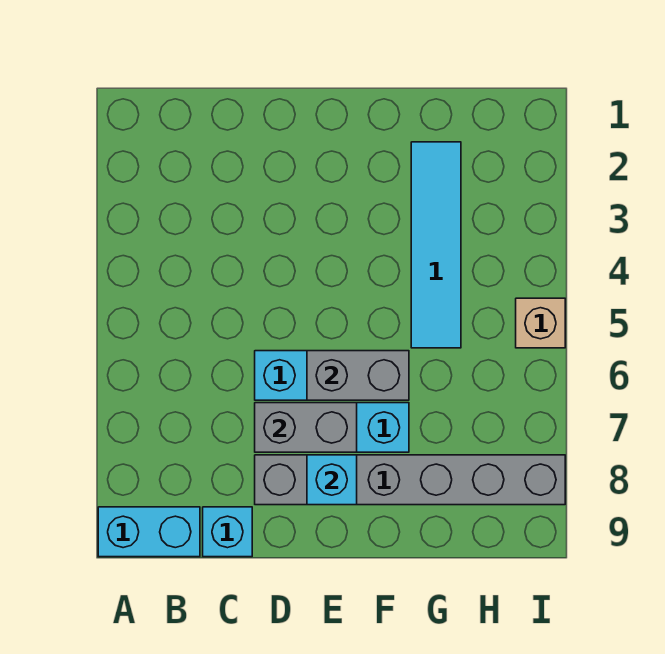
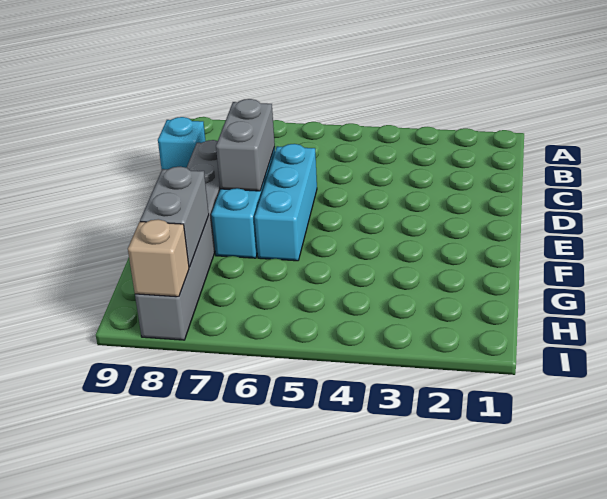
cyan brick A9:B9 level 1 -> none
grey brick E6:F6 level 2 -> grey brick G8:H8 level 2
cyan brick E8 level 2 -> none
cyan tile G2:G5 level 1 -> none
tan brick I5 level 1 -> tan brick I8 level 2

